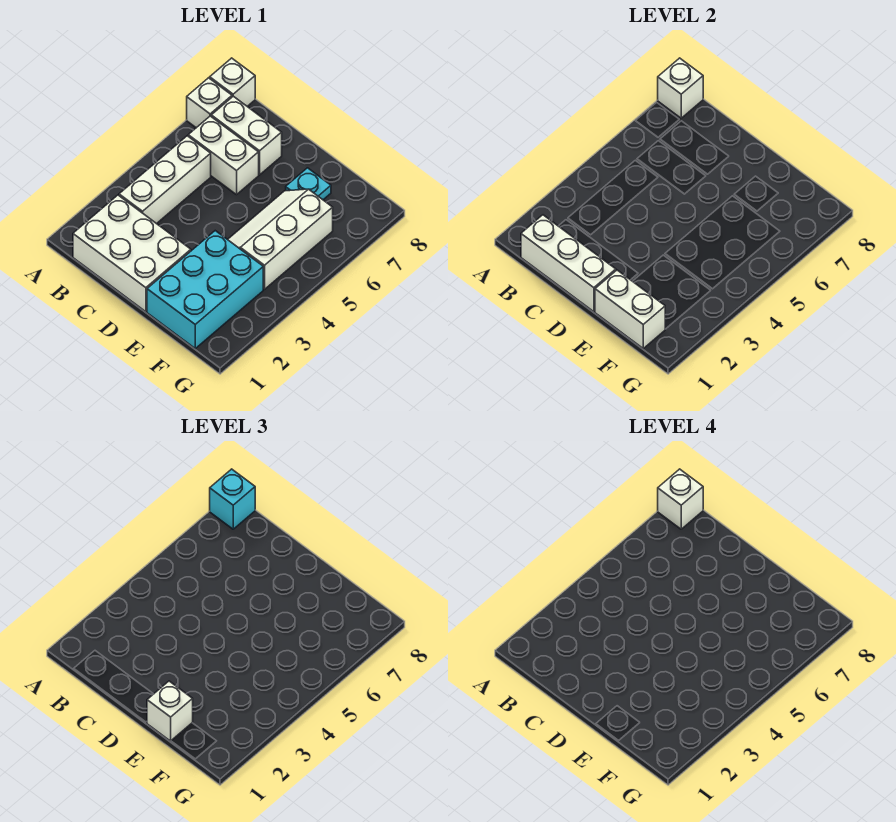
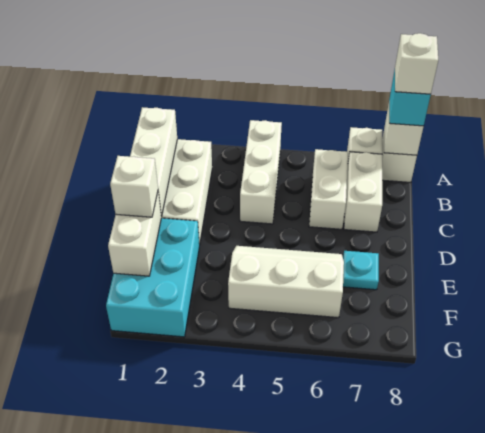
white brick B3:B5 level 1 -> white brick A4:C4 level 1
cyan brick E1:F3 level 1 -> cyan brick E1:G2 level 1

